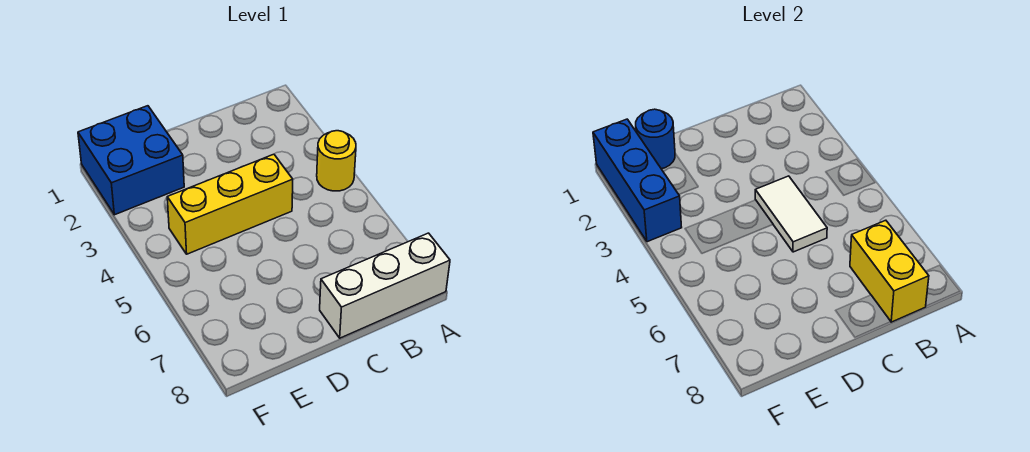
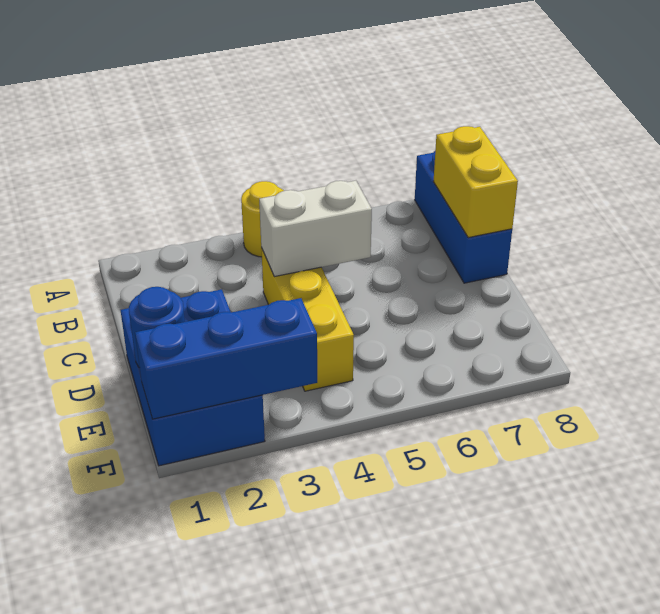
white brick A8:C8 level 1 -> blue brick A8:C8 level 1
yellow brick B7:B8 level 2 -> yellow brick B8:C8 level 2
white tile C4:C5 level 2 -> white brick C4:C5 level 2
blue brick E1:F2 level 1 -> blue brick D1:F2 level 1

